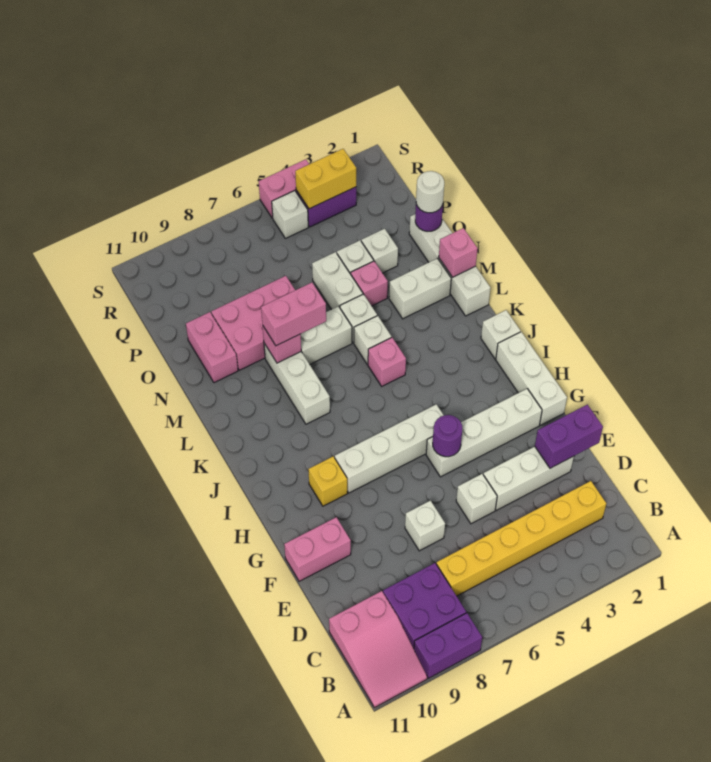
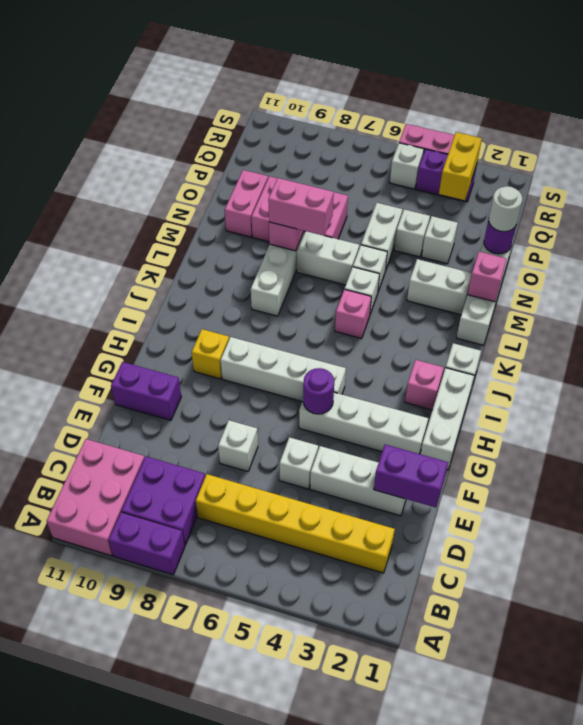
pink slope A10:C11 level 1 top C -> pink brick A10:C11 level 1
pink brick F10:F11 level 1 -> purple brick F10:F11 level 1
pink brick N4 level 1 -> pink brick I2 level 1
yellow brick R3:R4 level 2 -> yellow brick Q3:R3 level 2

